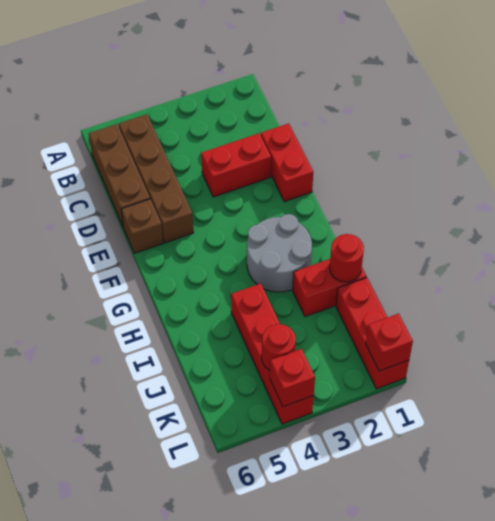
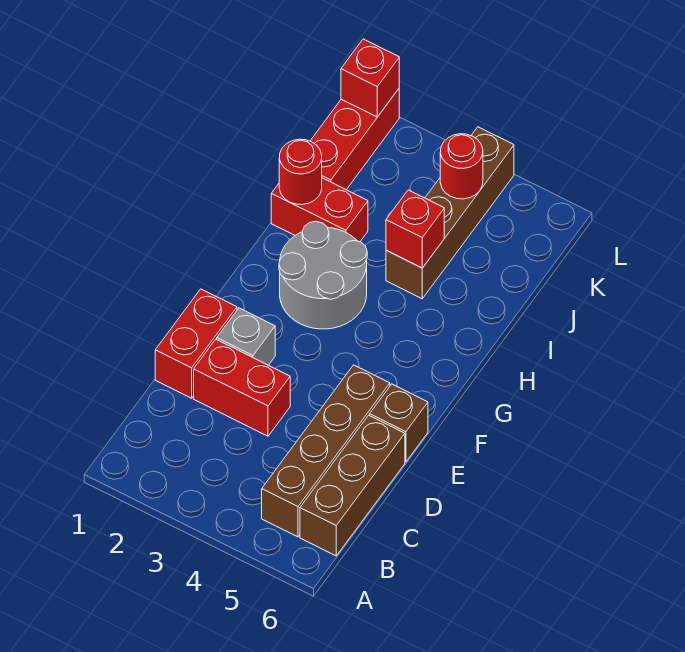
none -> grey brick E2 level 1
red brick I4:L4 level 1 -> brown brick I4:L4 level 1
red brick L4 level 2 -> red brick I4 level 2

